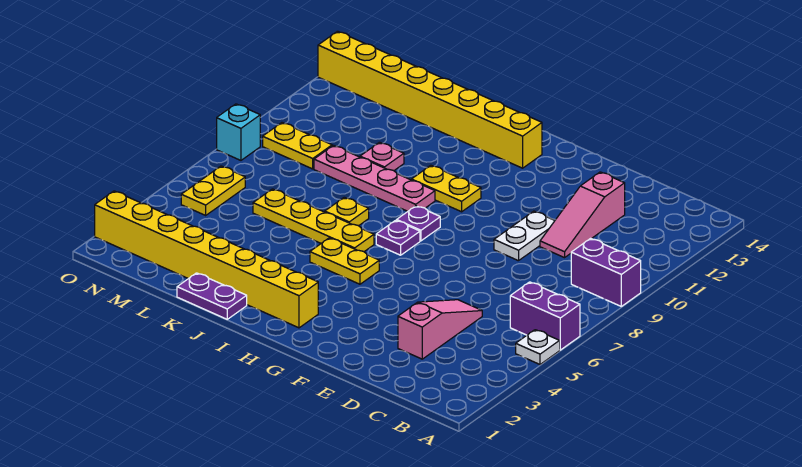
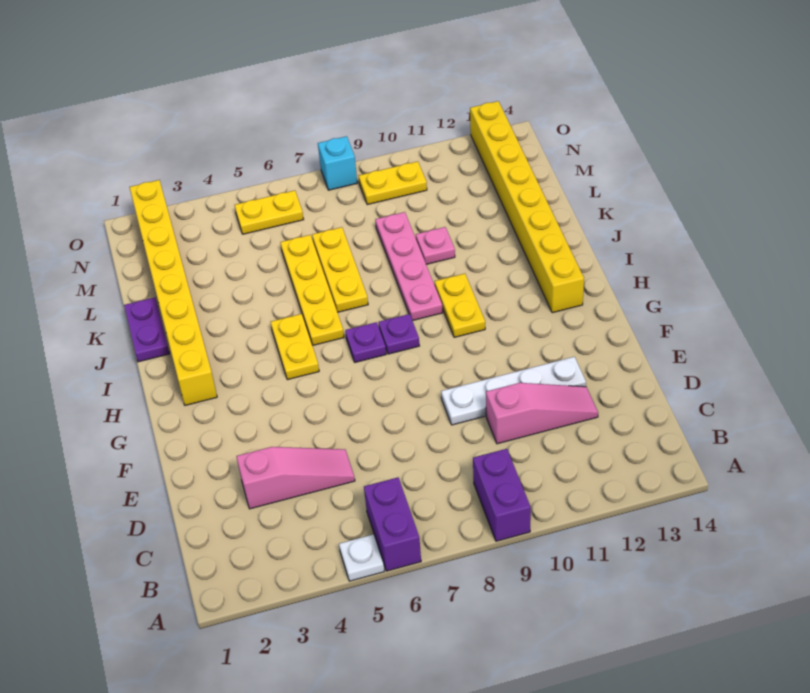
pink slope D10:D12 level 1 top 12 -> pink slope D10:D12 level 1 top 10
white plate E9:E10 level 1 -> white plate E9:E12 level 1
yellow plate J7 level 1 -> yellow plate J7:L7 level 1
yellow plate M9:N9 level 1 -> yellow plate N9:N10 level 1

